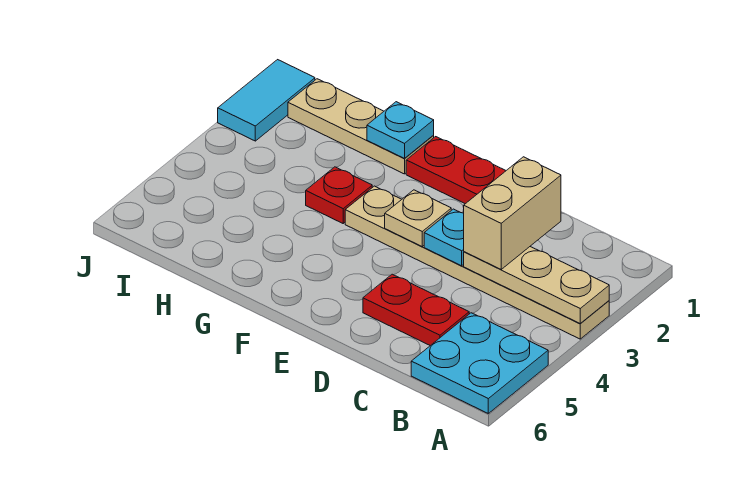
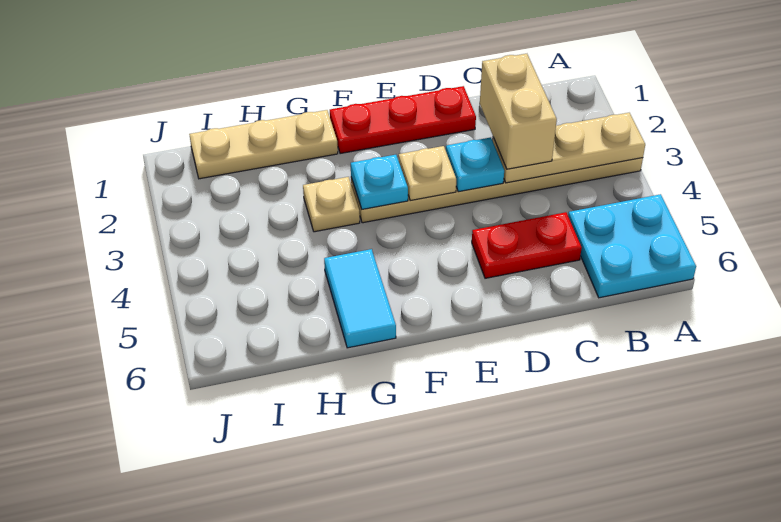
cyan plate G1 level 2 -> cyan plate F3 level 2
red plate G3 level 1 -> tan plate G3 level 1
cyan tile J1:J2 level 1 -> cyan tile G5:G6 level 1

